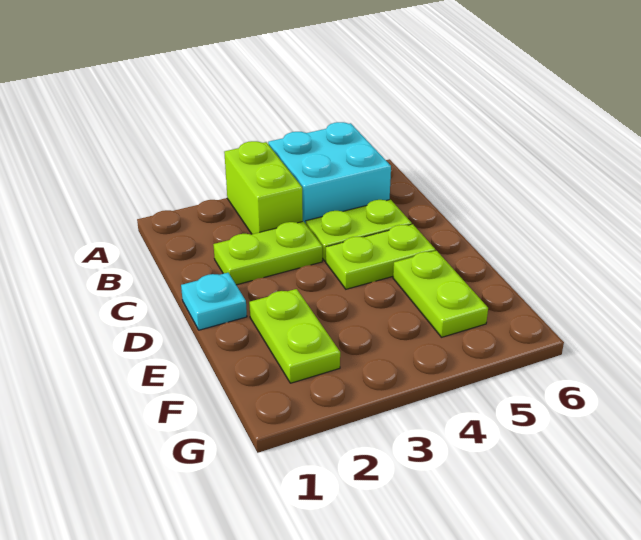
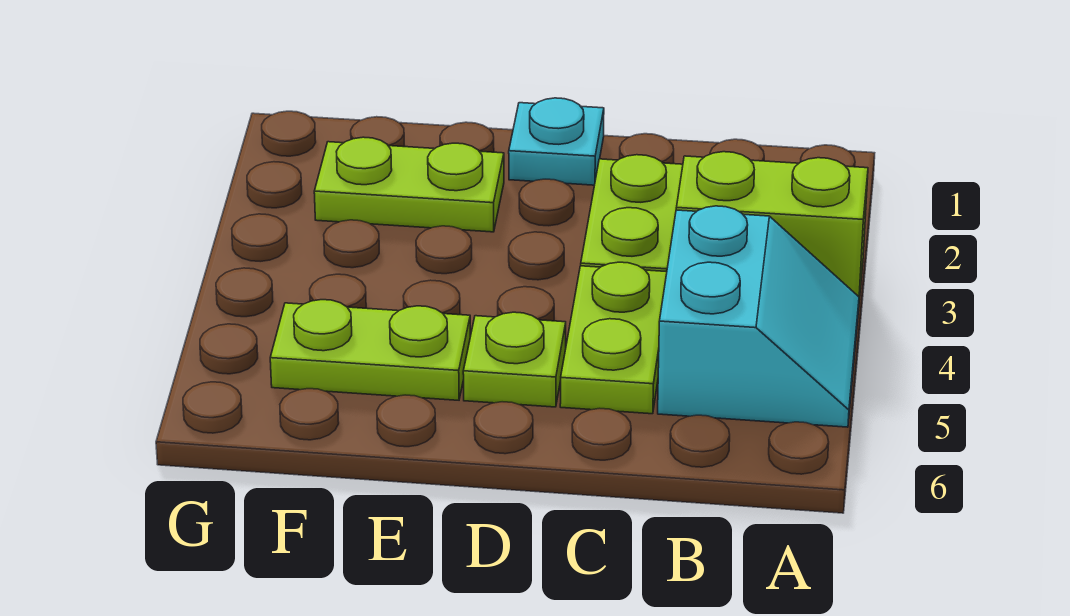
cyan brick A4:B5 level 1 -> cyan slope A4:B5 level 1 top B
lime plate D4:D5 level 1 -> lime plate D5 level 1

